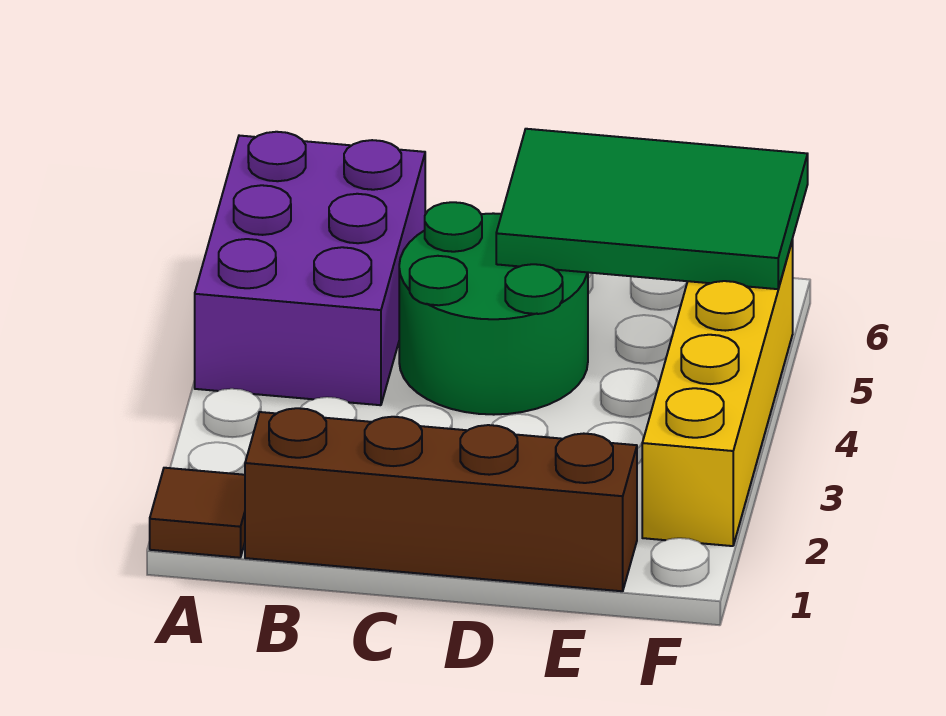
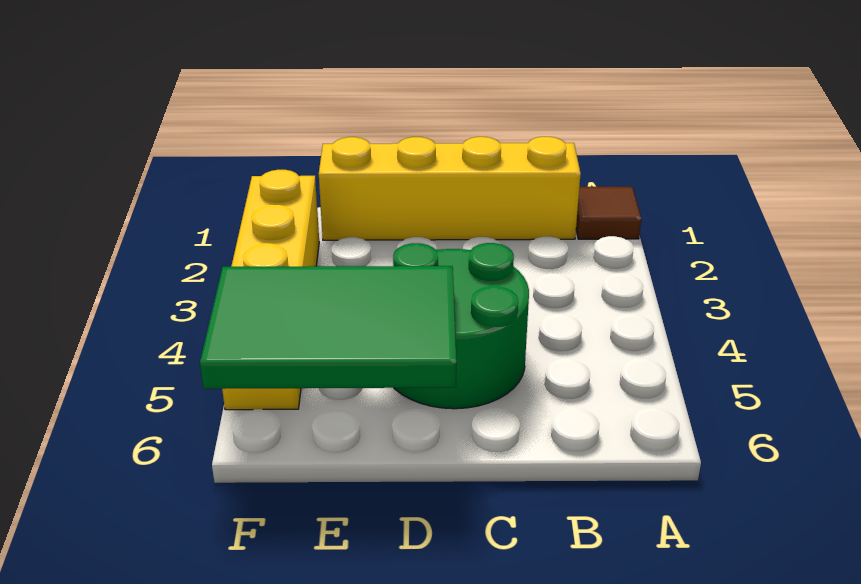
purple brick A4:B6 level 1 -> none
brown brick B1:E1 level 1 -> yellow brick B1:E1 level 1

